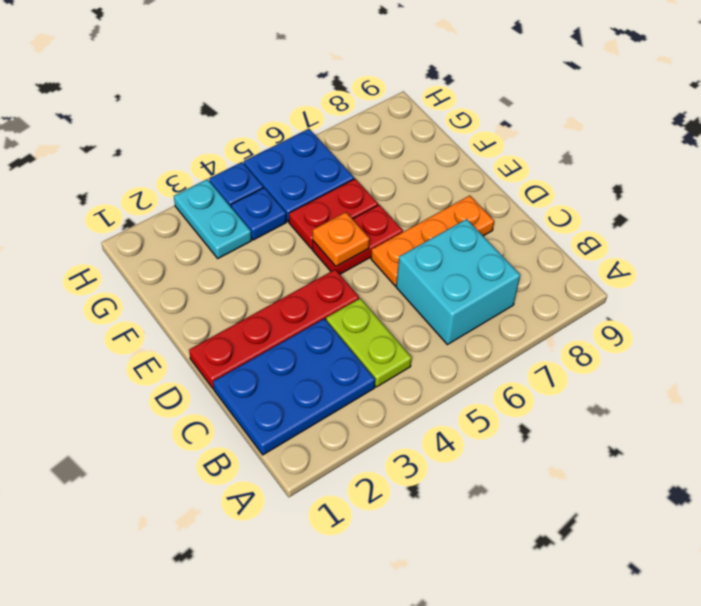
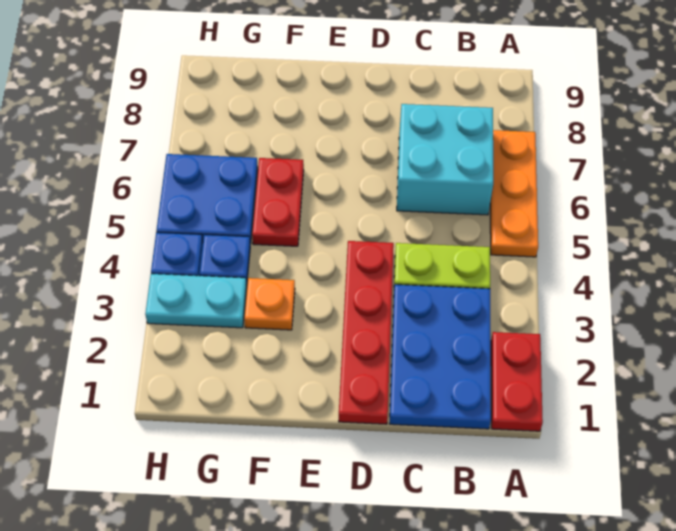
orange plate D6:D8 level 1 -> orange plate A5:A7 level 1
red plate E5:E6 level 1 -> red plate A1:A2 level 1
orange plate E5 level 2 -> orange plate F3 level 1

